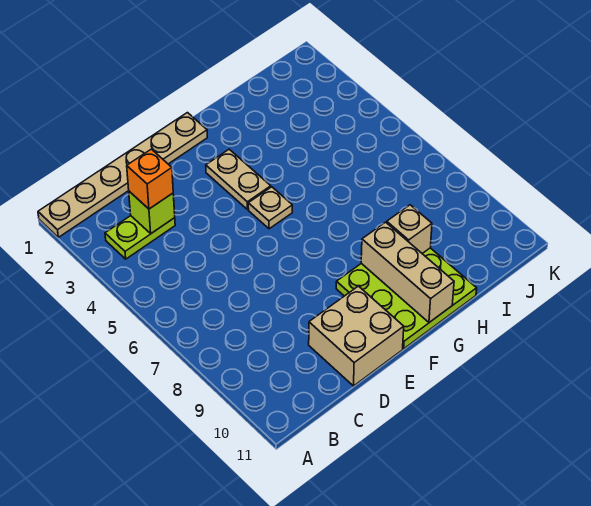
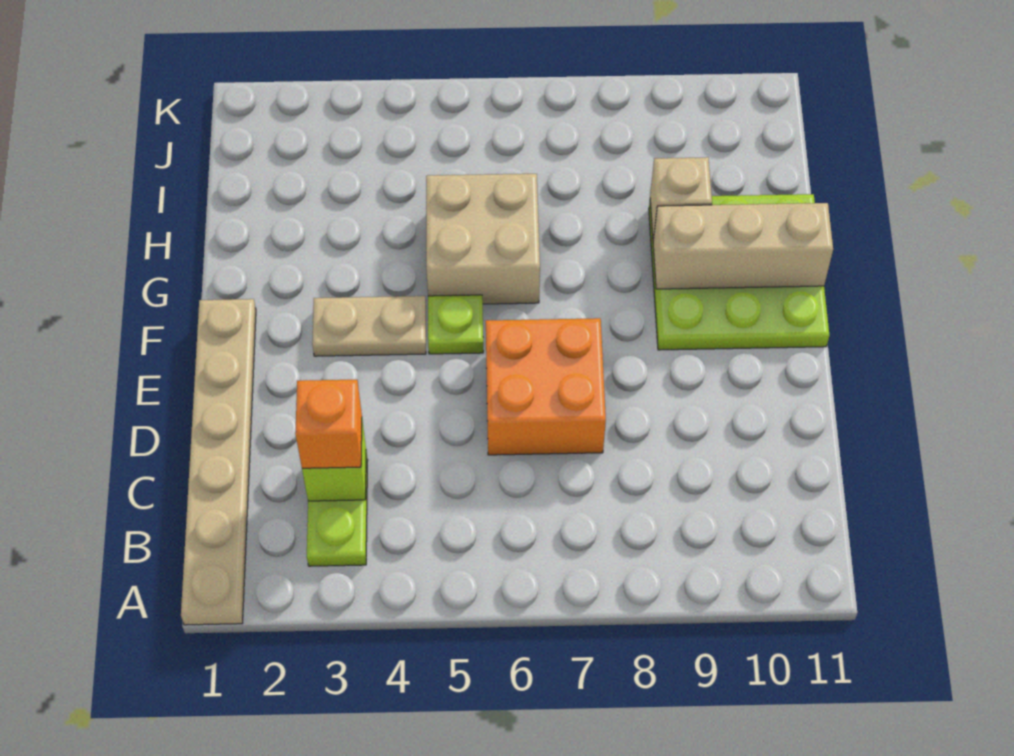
none -> orange brick D6:E7 level 1
tan brick D10:E11 level 1 -> tan brick G5:H6 level 1
tan plate F5 level 1 -> lime plate F5 level 1

